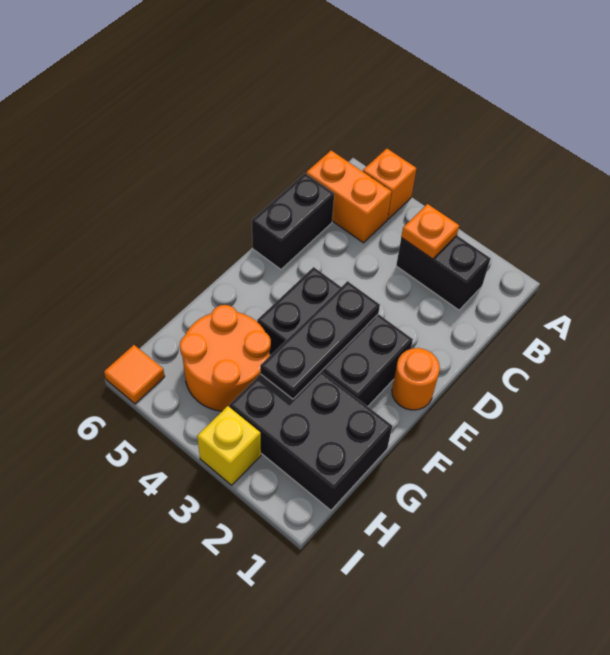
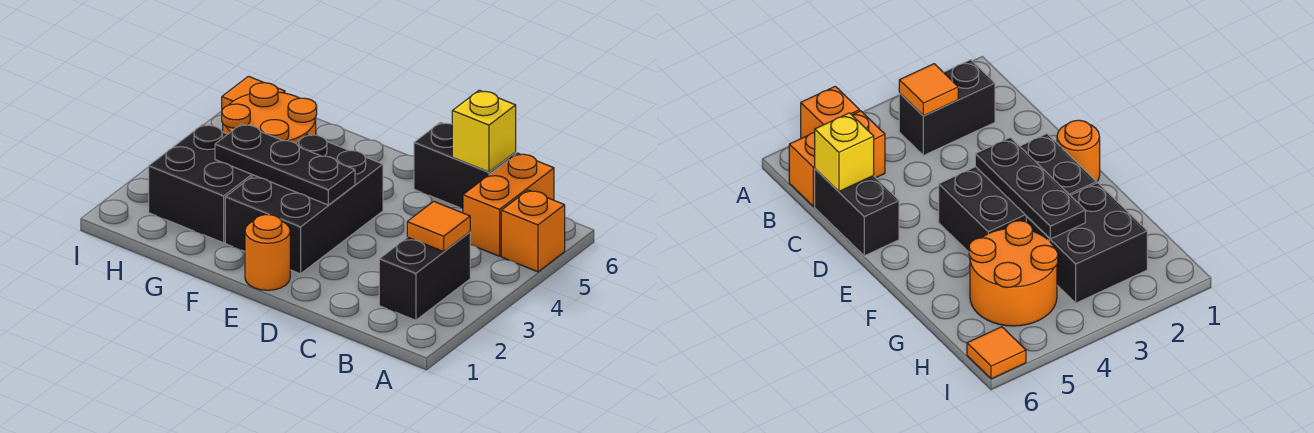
orange plate B3 level 2 -> orange tile B3 level 2
black brick G1:H3 level 1 -> black brick G2:H3 level 1
yellow brick I3 level 1 -> yellow brick C6 level 2

